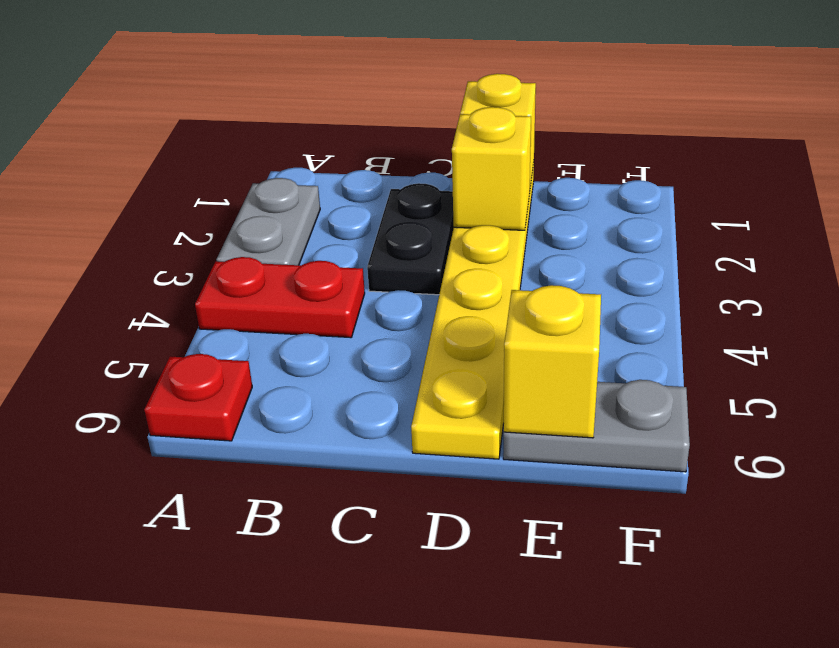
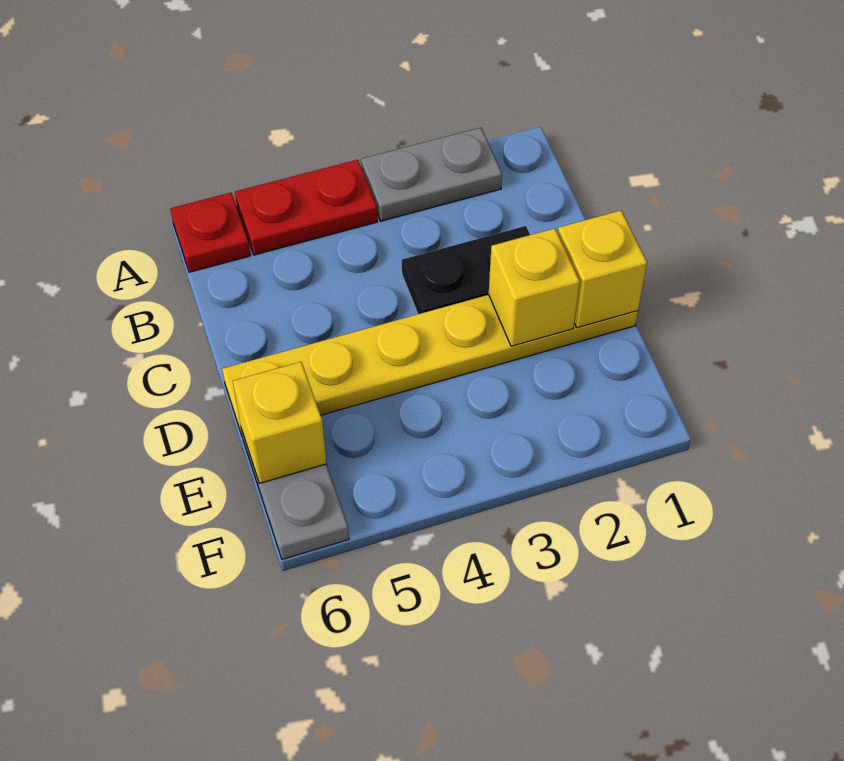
red plate A4:B4 level 1 -> red plate A4:A5 level 1

